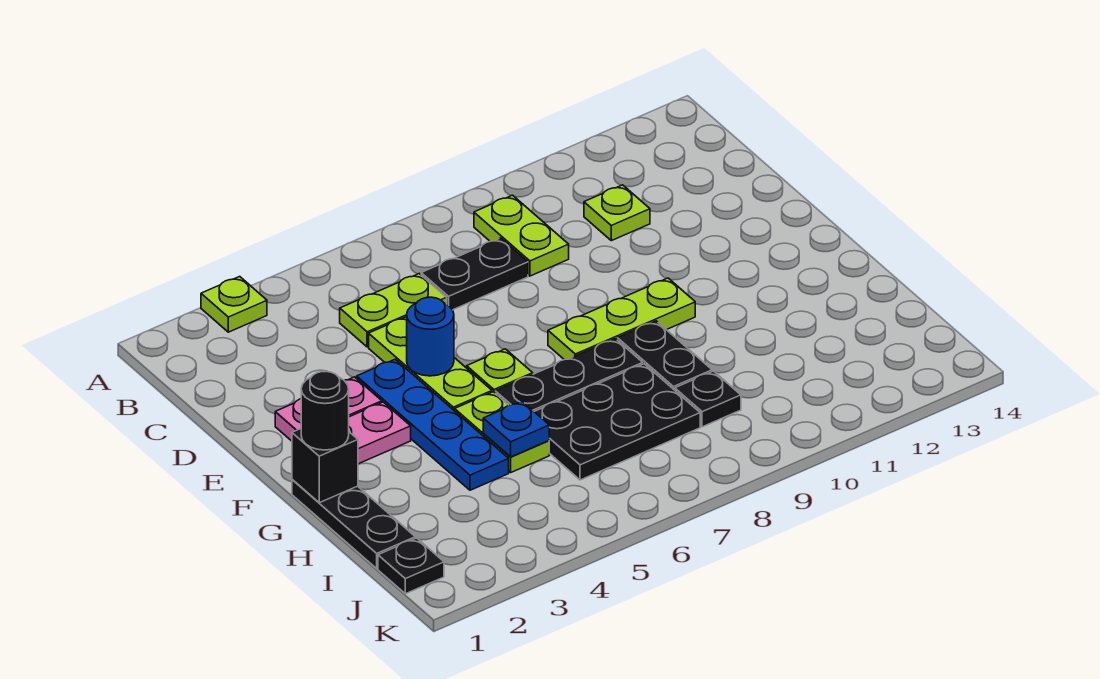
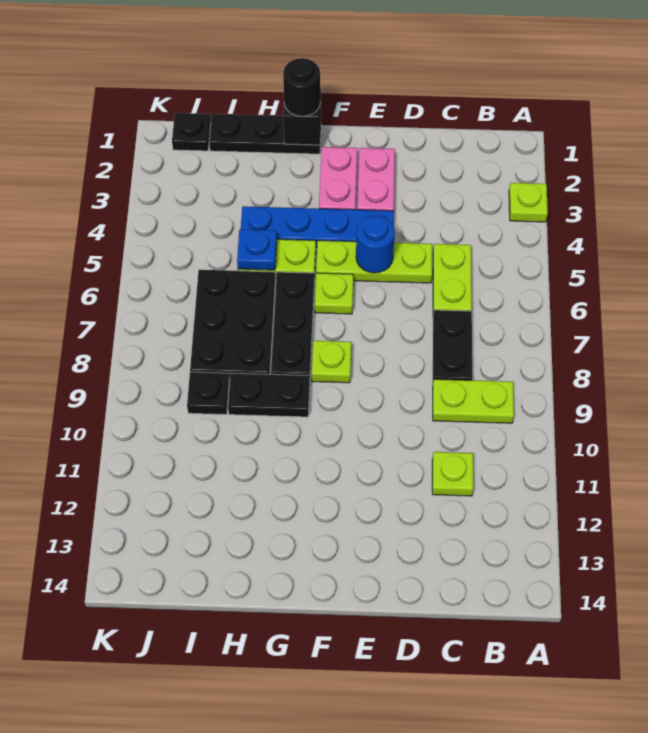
lime plate F8:F10 level 1 -> lime plate F8 level 1

